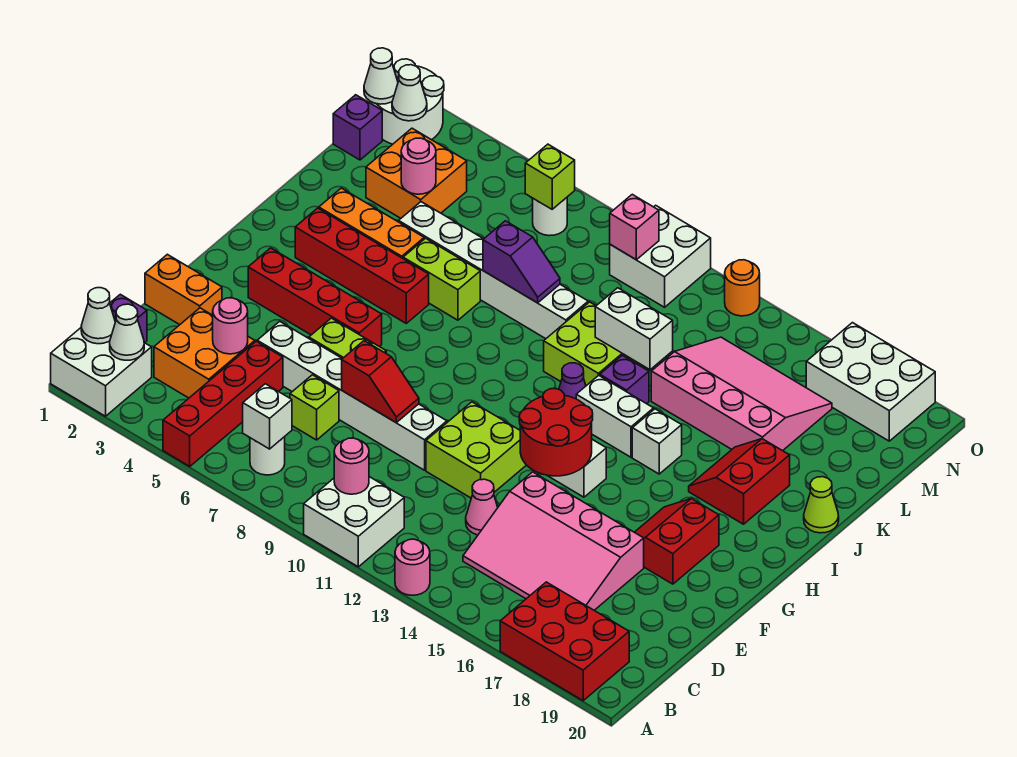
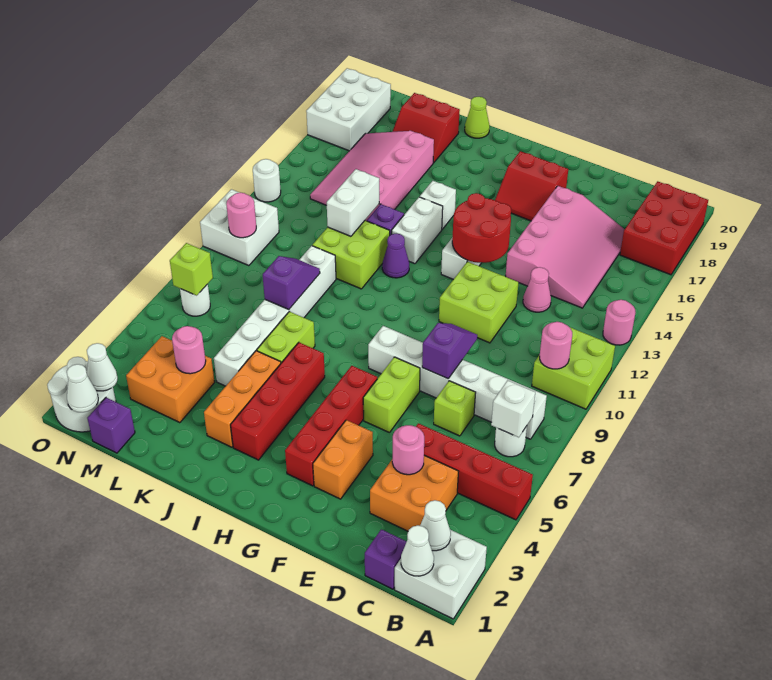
white brick A10:B11 level 1 -> lime brick A10:B11 level 1
orange brick E1:E2 level 1 -> orange brick F3:F4 level 1
white brick E5:E10 level 1 -> white brick B8:G8 level 1
red slope E8:E9 level 2 top 8 -> purple slope E8:E9 level 2 top 8
red slope I17:J18 level 1 top 18 -> red slope K18:L19 level 1 top 19
pink brick N10 level 2 -> pink round brick N10 level 2
orange round brick O13 level 1 -> white round brick O13 level 1

